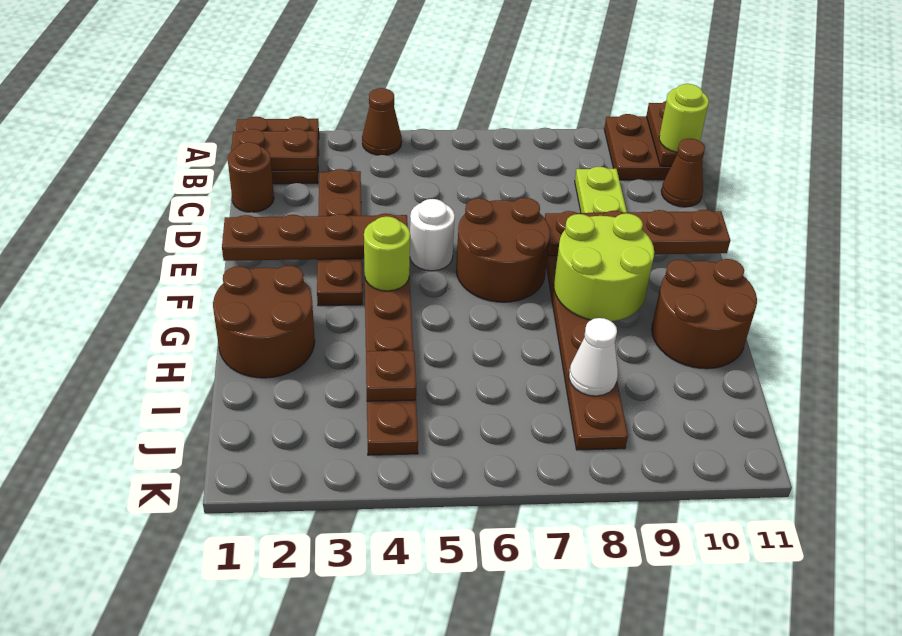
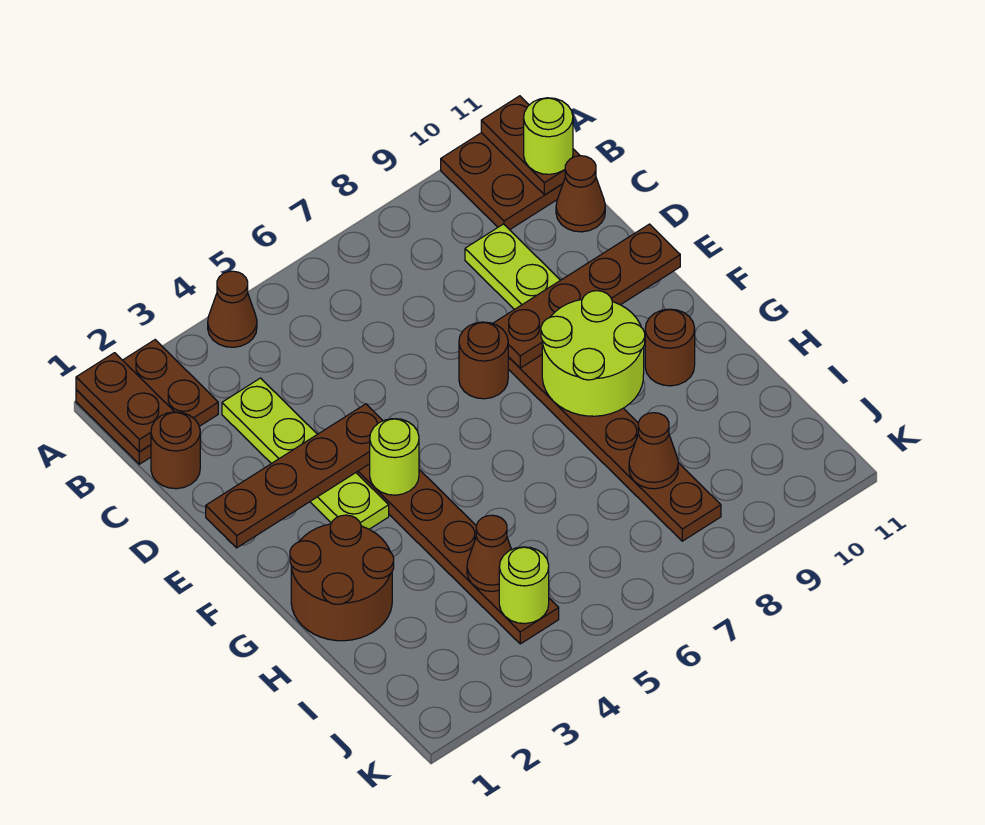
brown plate B1:B2 level 2 -> brown plate A1:B1 level 2
brown plate C3:F3 level 1 -> lime plate C3:F3 level 1
white round brick E5 level 1 -> none
brown round brick E6:F7 level 1 -> brown round brick E7 level 1
brown round brick G10:H11 level 1 -> brown round brick G10 level 1
brown plate I4 level 2 -> brown cone I4 level 2
white cone I8 level 2 -> brown cone I8 level 2
none -> lime round brick J4 level 2

